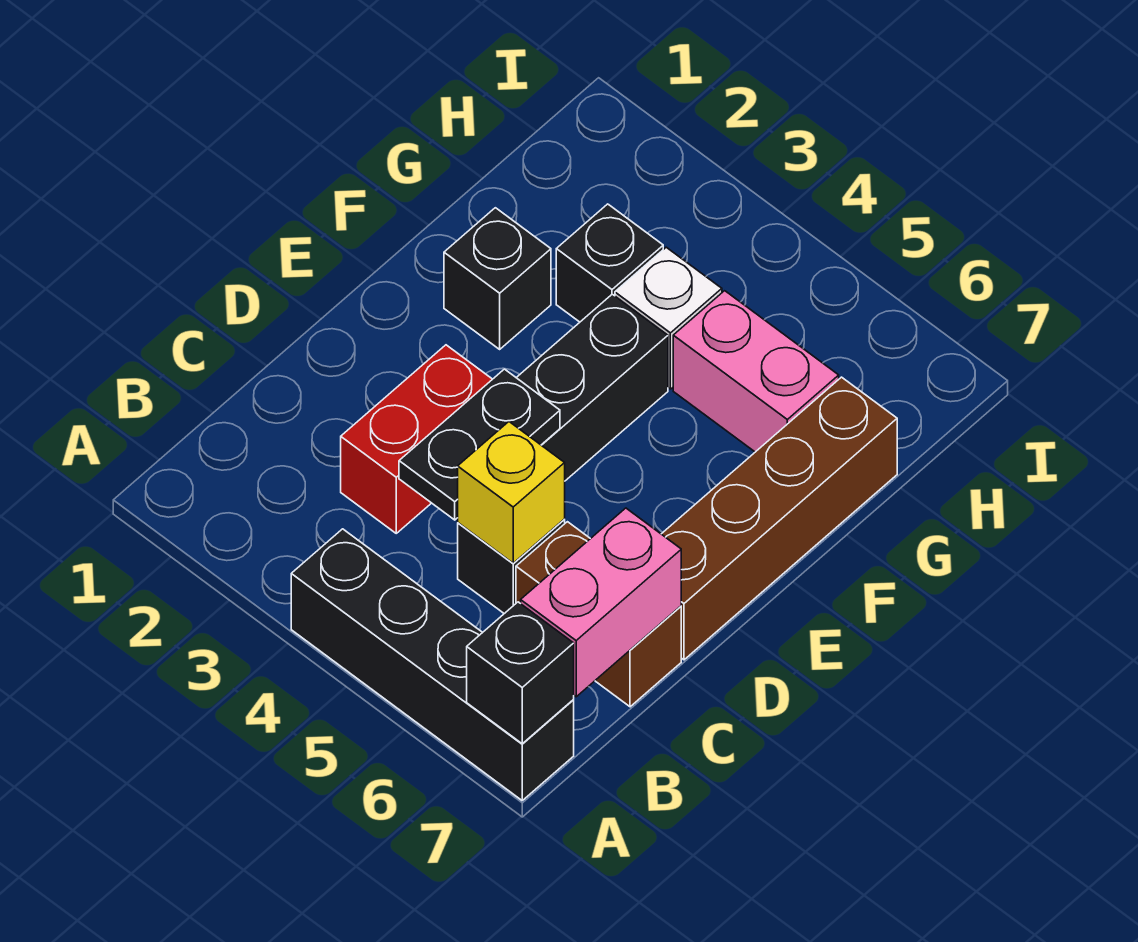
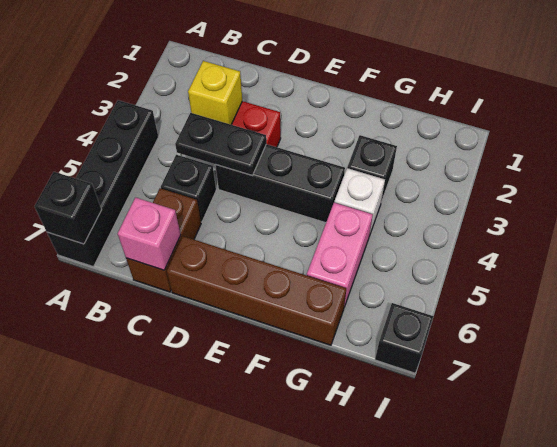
pink brick B7:C7 level 2 -> pink brick C7 level 2
yellow brick C5 level 2 -> yellow brick C3 level 2
black brick F2 level 1 -> black brick I7 level 1

